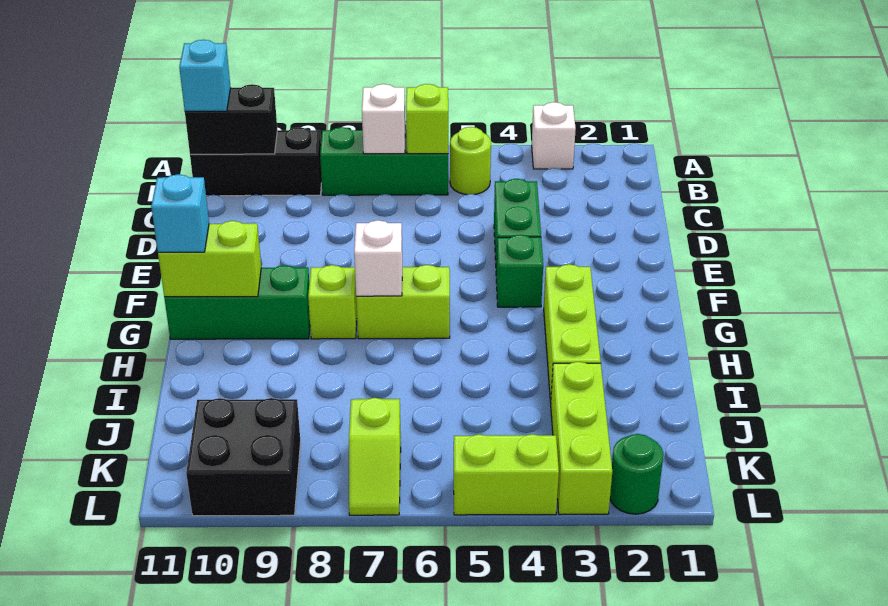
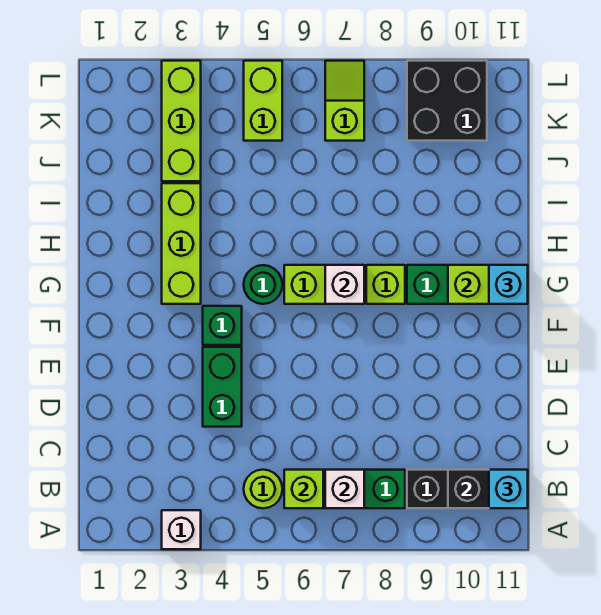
green round brick L2 level 1 -> green round brick G5 level 1
lime brick L4:L5 level 1 -> lime brick K5:L5 level 1

